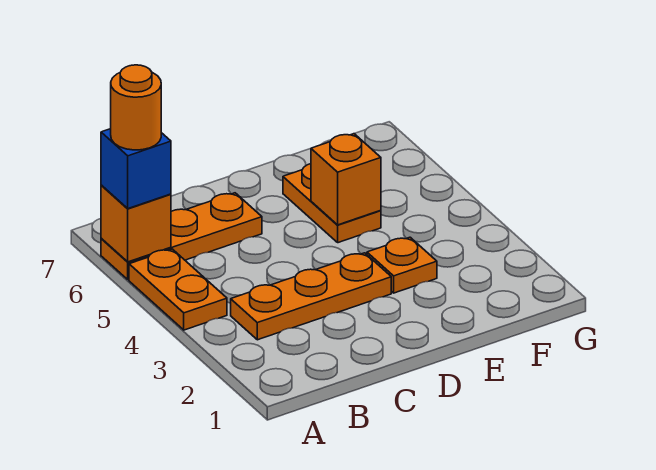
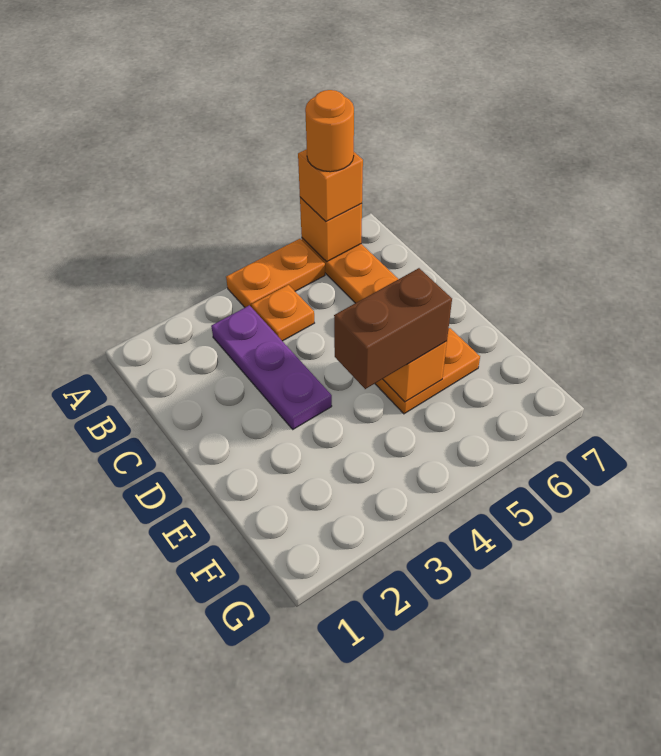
blue brick A6 level 3 -> orange brick A6 level 3
orange plate B3:D3 level 1 -> purple plate B3:D3 level 1
orange plate E3 level 1 -> orange plate B4 level 1
none -> brown brick E4:E5 level 3

